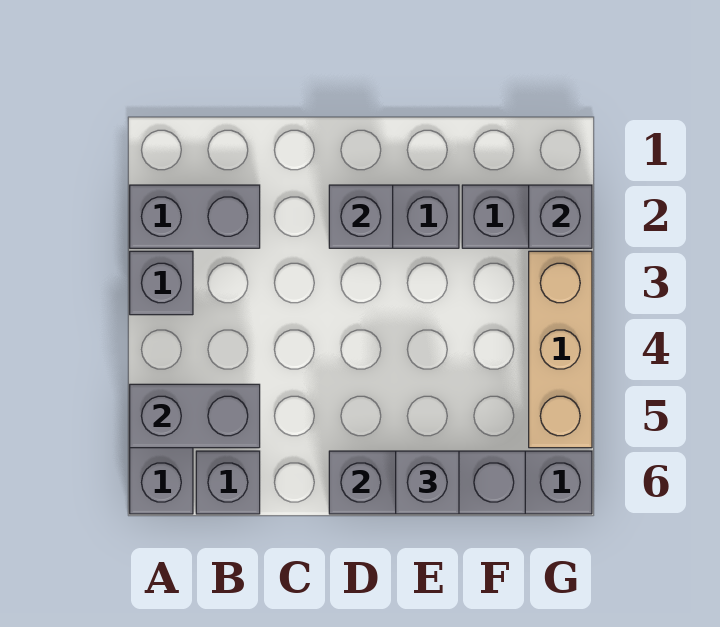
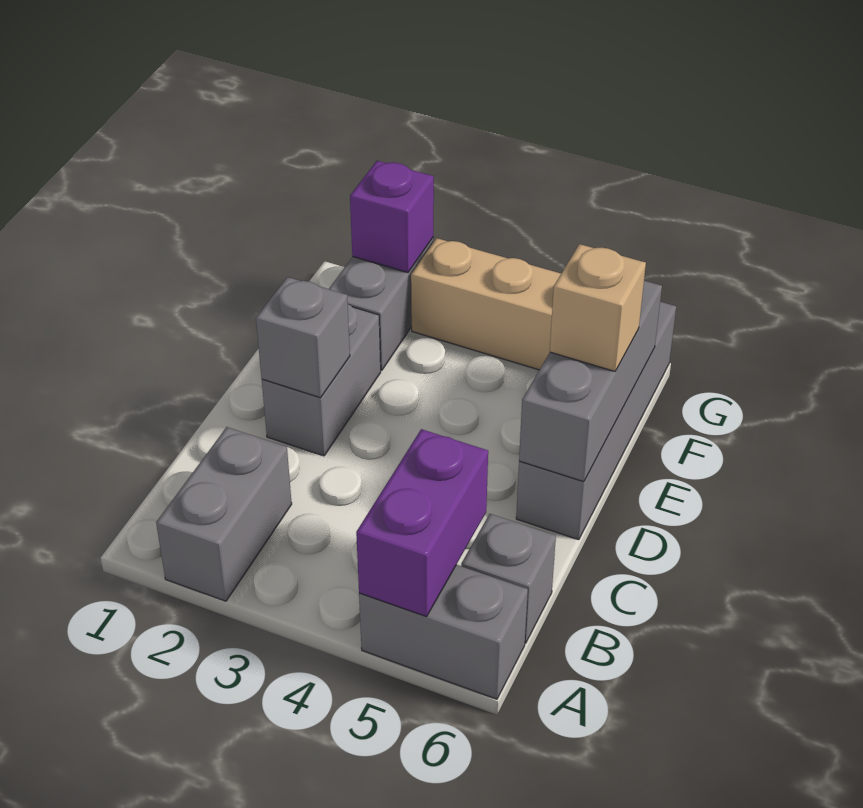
grey brick A3 level 1 -> none
grey brick A5:B5 level 2 -> purple brick A5:B5 level 2
grey brick E6 level 3 -> tan brick E6 level 3
grey brick G2 level 2 -> purple brick G2 level 2

